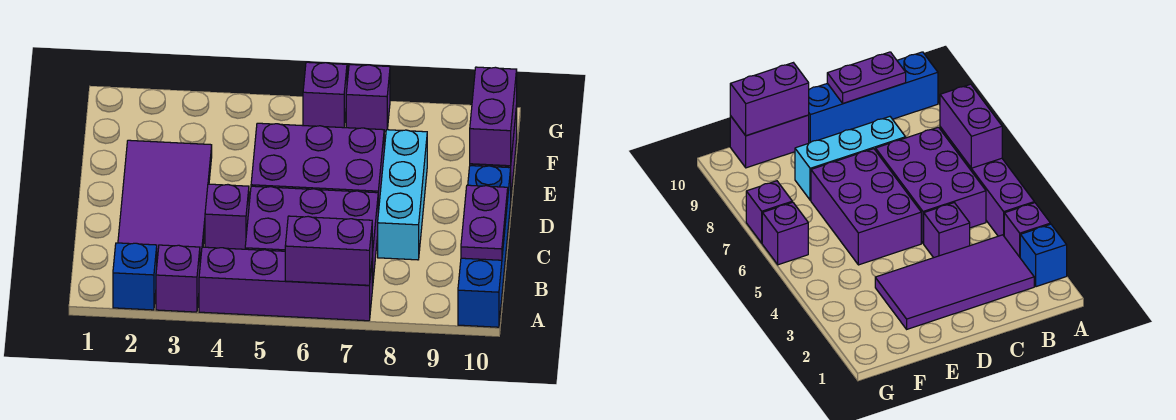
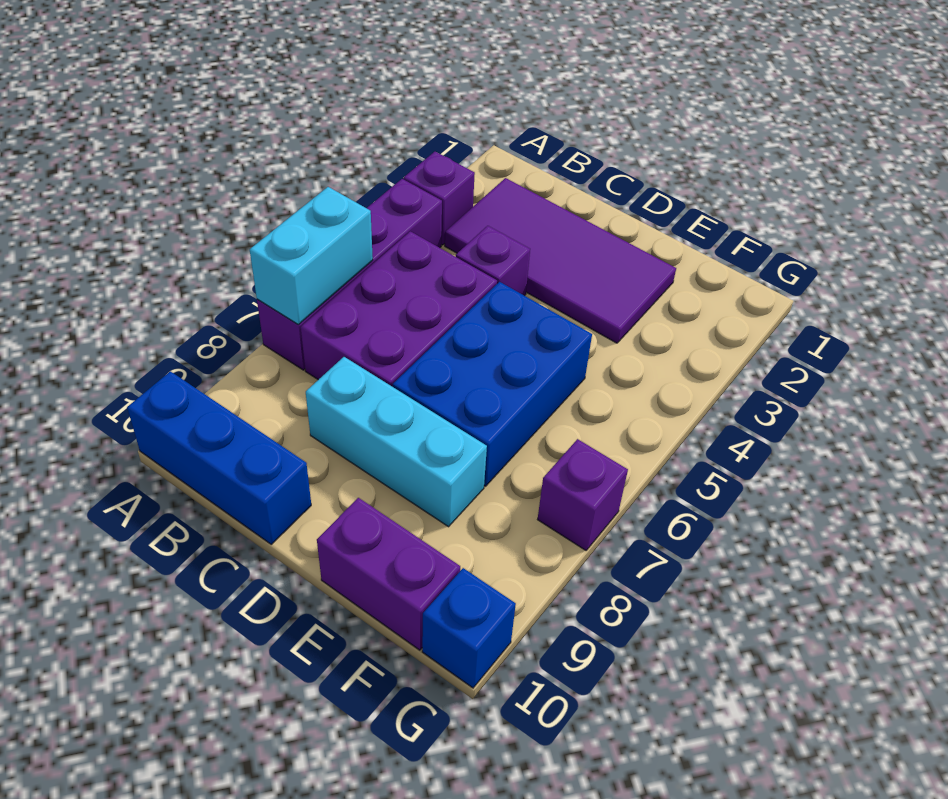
blue brick A2 level 1 -> blue brick G10 level 1
purple brick A6:A7 level 2 -> cyan brick A6:A7 level 2
blue brick A10:D10 level 1 -> blue brick A10:C10 level 1
purple plate B10:C10 level 2 -> none
purple brick D5:E7 level 1 -> blue brick D5:E7 level 1
purple brick E10:F10 level 2 -> none
purple brick G6 level 1 -> none

